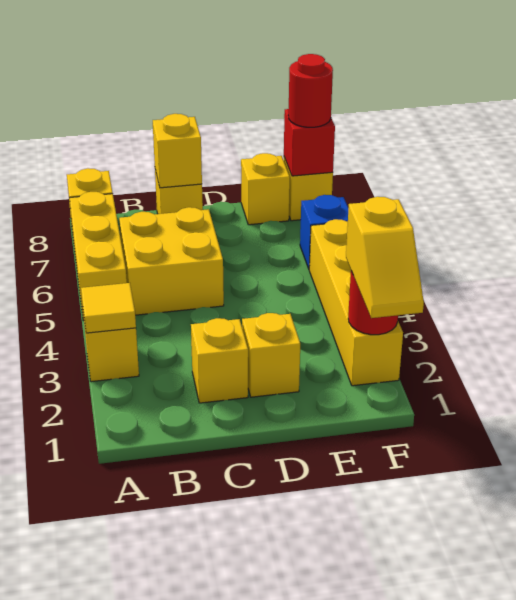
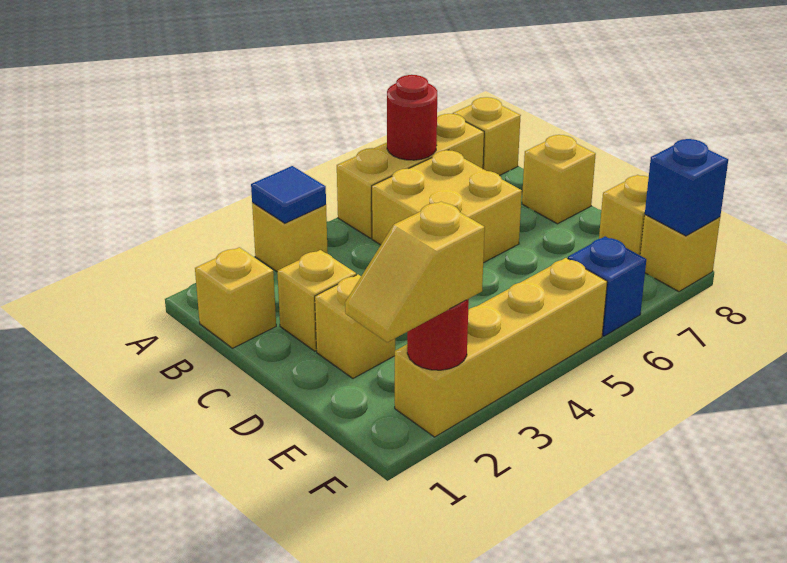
yellow tile A3 level 2 -> blue tile A3 level 2
yellow brick C8 level 2 -> yellow brick B1 level 1
red brick F8 level 2 -> blue brick F8 level 2
red round brick F8 level 3 -> red round brick A6 level 2

